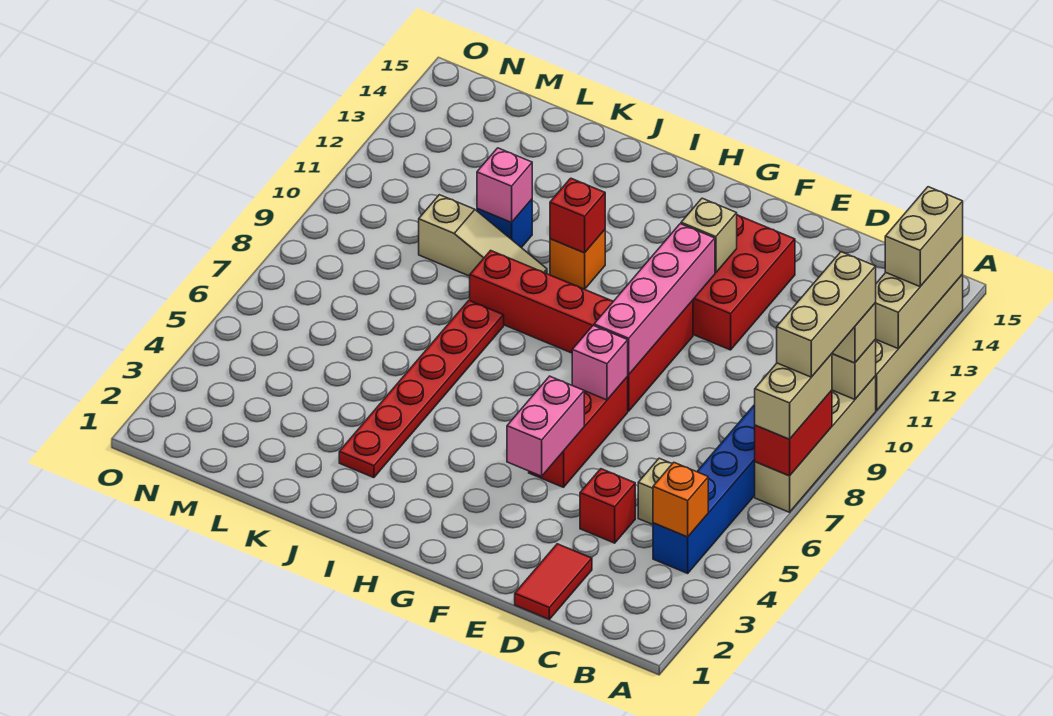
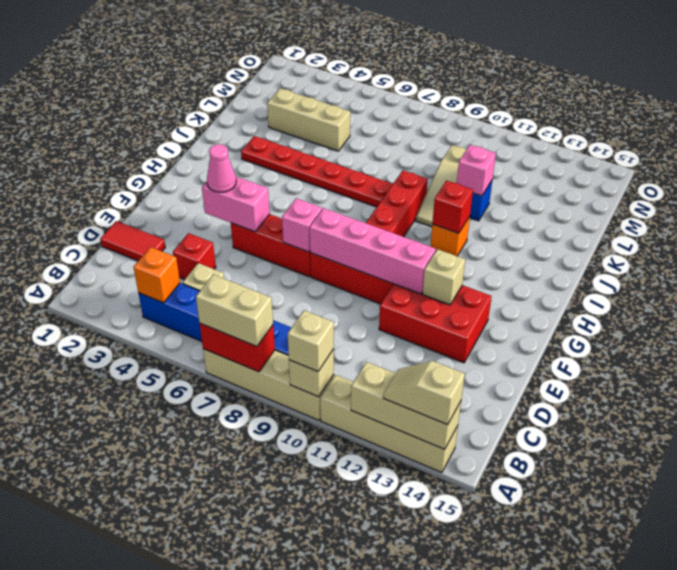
tan brick A8:A10 level 4 -> tan brick L3:L5 level 1
tan brick A13:A14 level 3 -> tan slope A13:A14 level 3 top 14
none -> pink cone F4 level 3

